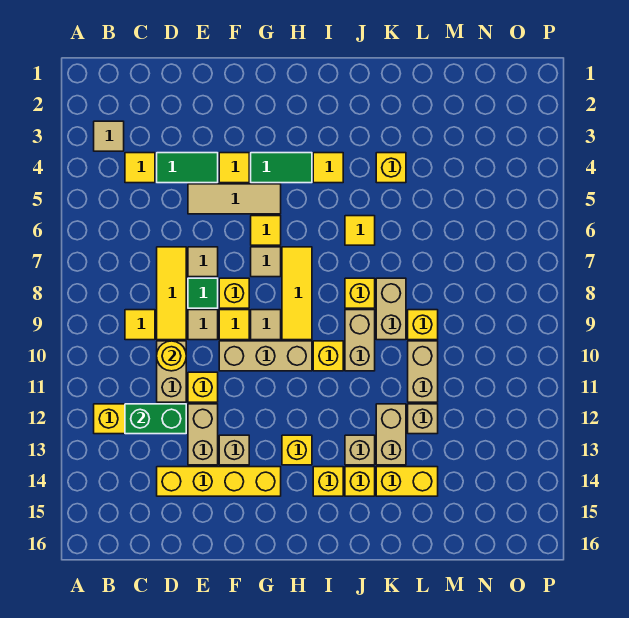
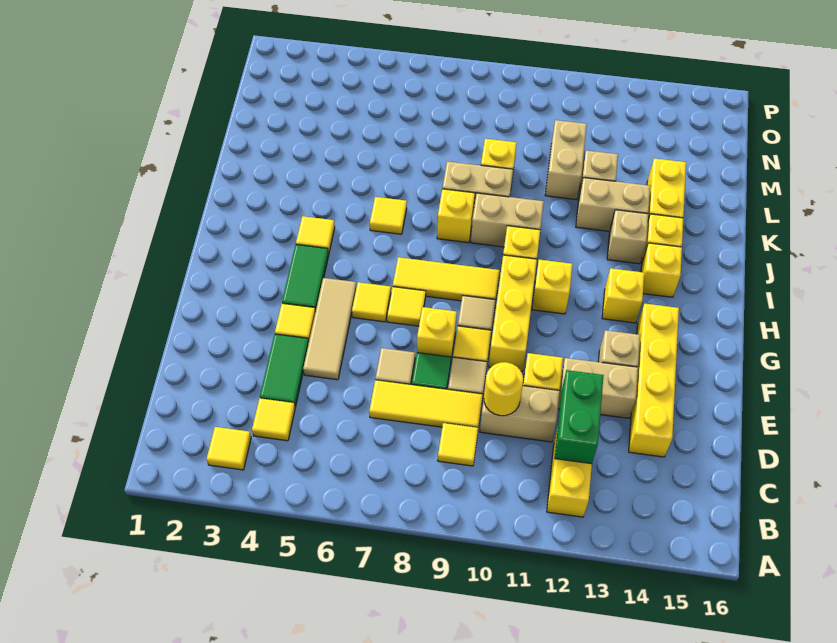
tan tile B3 level 1 -> yellow tile B3 level 1
tan brick F10:H10 level 1 -> yellow brick F10:H10 level 1
tan tile G7 level 1 -> yellow tile G7 level 1
yellow brick K4 level 1 -> yellow brick H11 level 1
tan brick L10:L11 level 1 -> tan brick L11:M11 level 1

